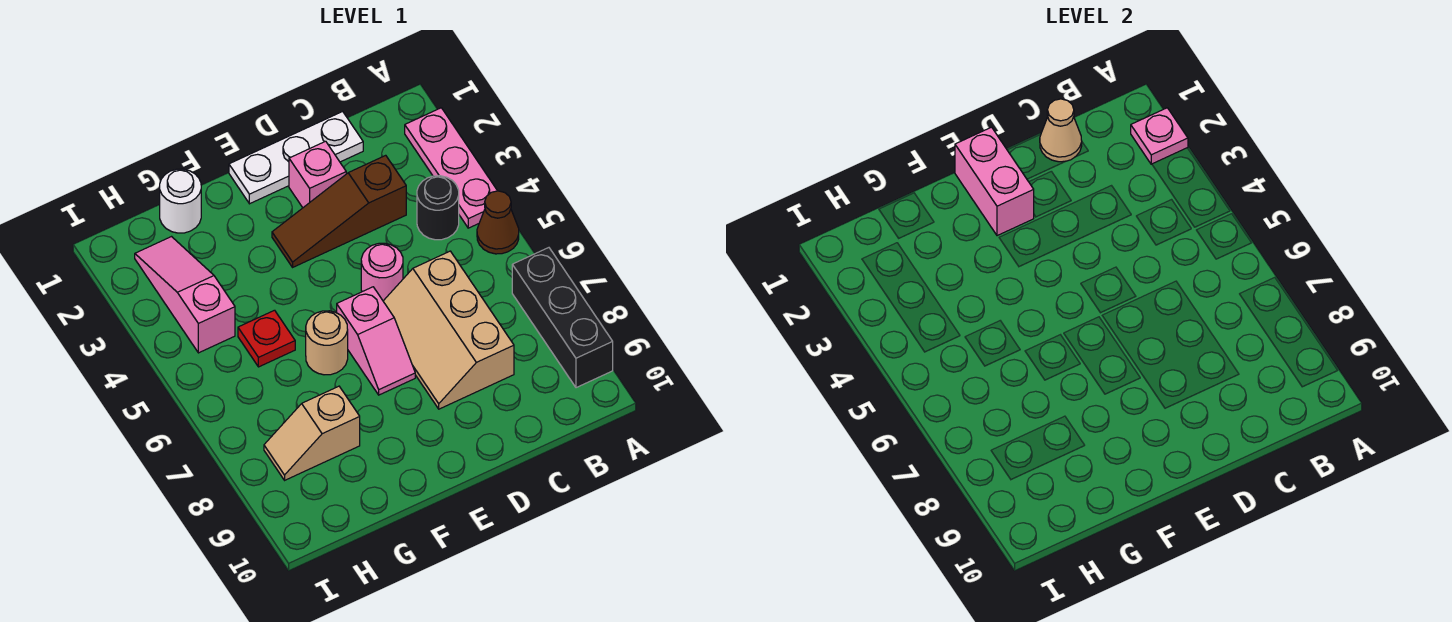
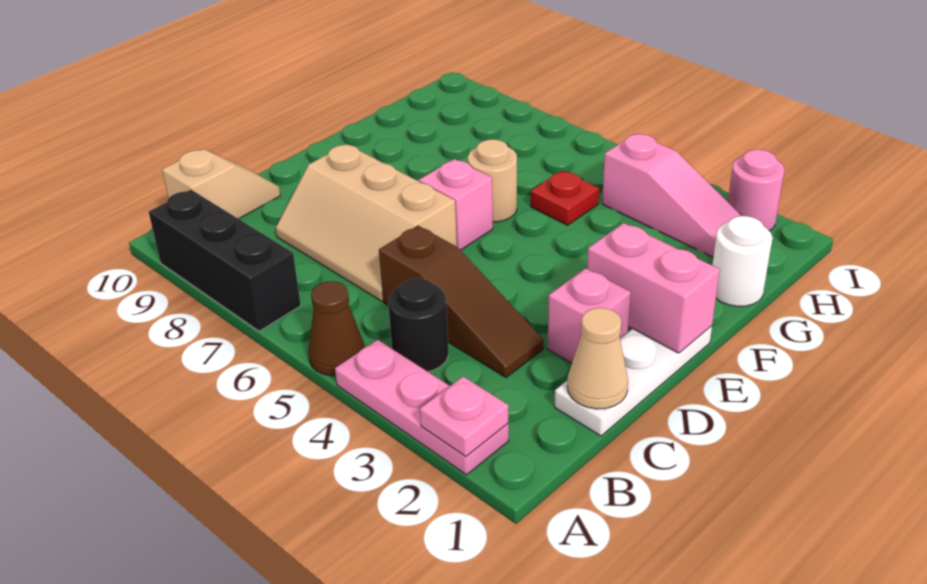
brown slope C3:E3 level 1 top C -> brown slope C3:C5 level 1 top 5
tan slope C6:D8 level 1 top C -> tan slope C6:D8 level 1 top D
pink round brick D5 level 1 -> pink round brick I2 level 1
tan slope G8:H8 level 1 top G -> tan slope B10:C10 level 1 top B

